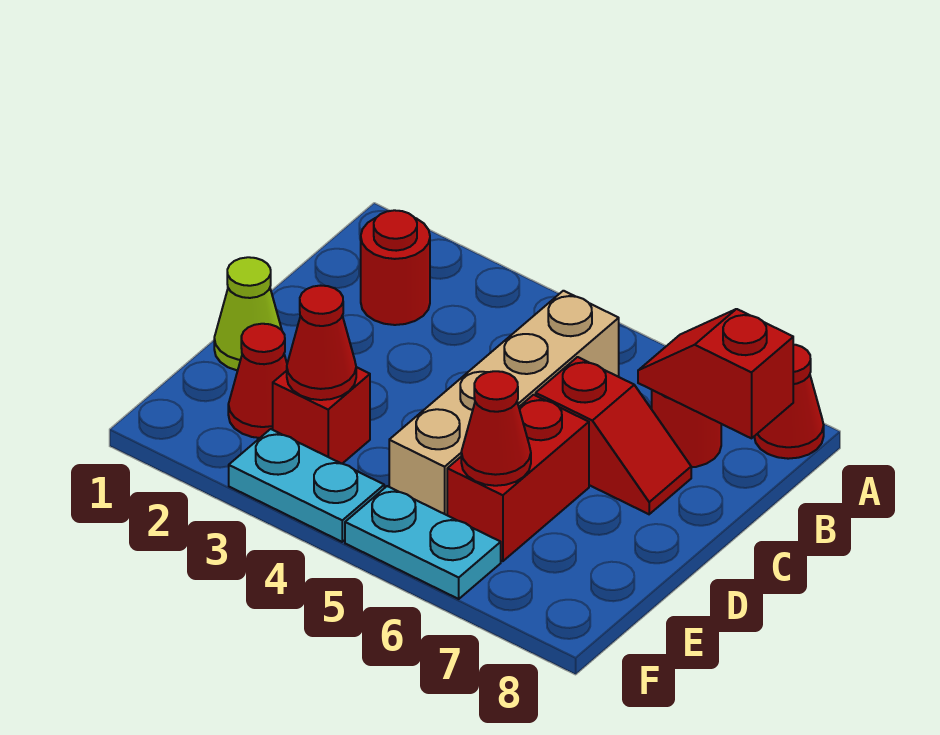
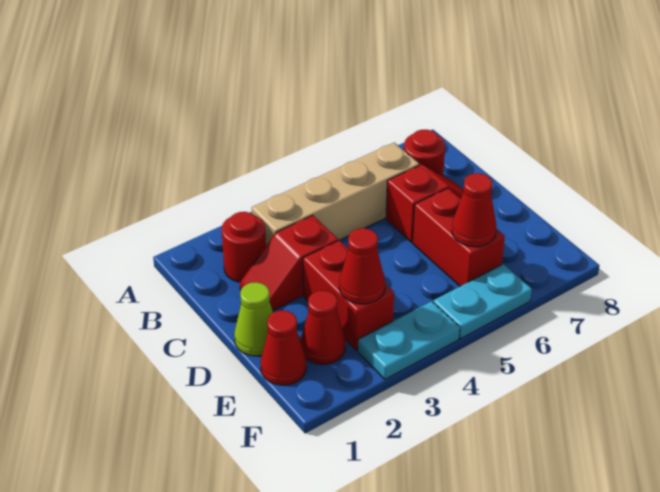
red cone A8 level 1 -> red cone E1 level 1
tan brick B5:E5 level 1 -> tan brick B3:B6 level 1
red slope B7:B8 level 2 top 8 -> red slope C2:C3 level 1 top 3
red brick E3 level 1 -> red brick D3:E3 level 1

